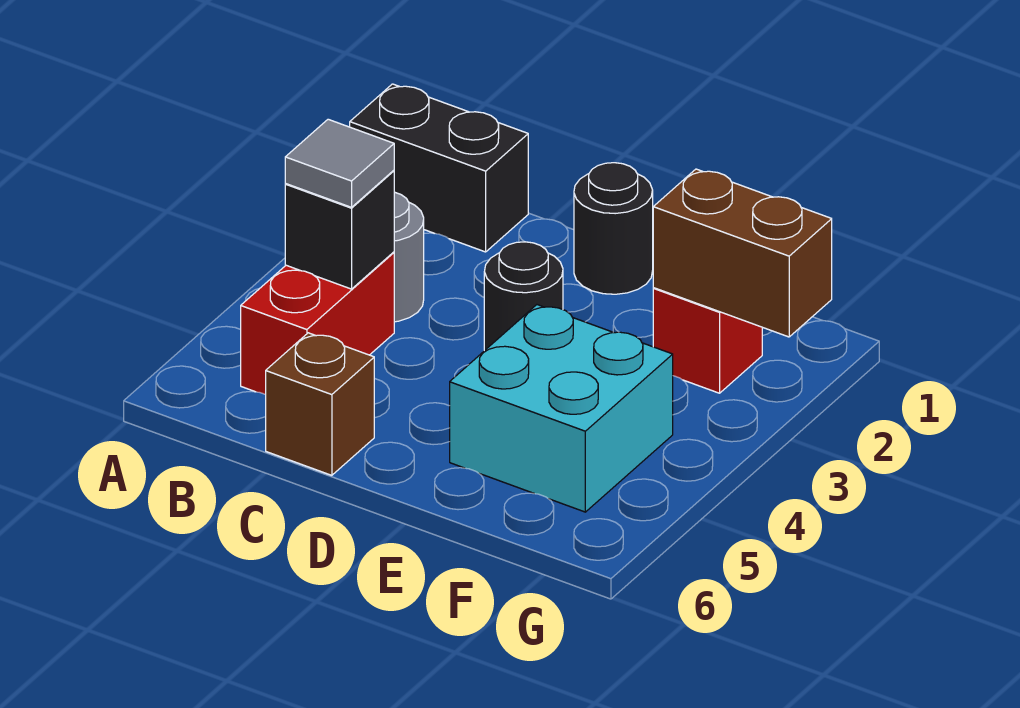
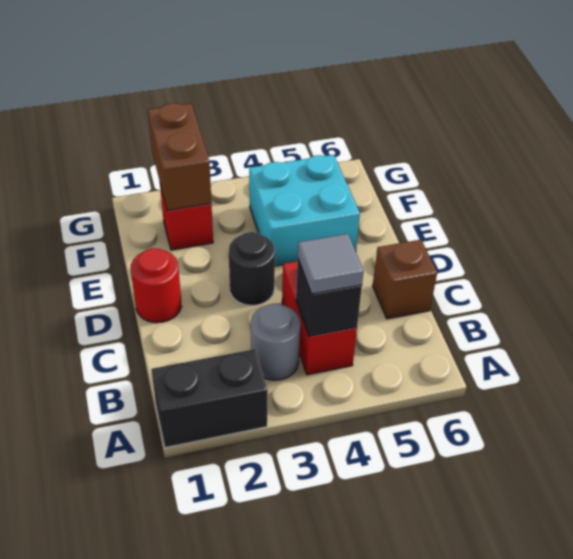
black brick A1:B1 level 1 -> black brick A1:A2 level 1
red brick B4:B5 level 1 -> red brick B4:C4 level 1
black round brick D1 level 1 -> red round brick D1 level 1

